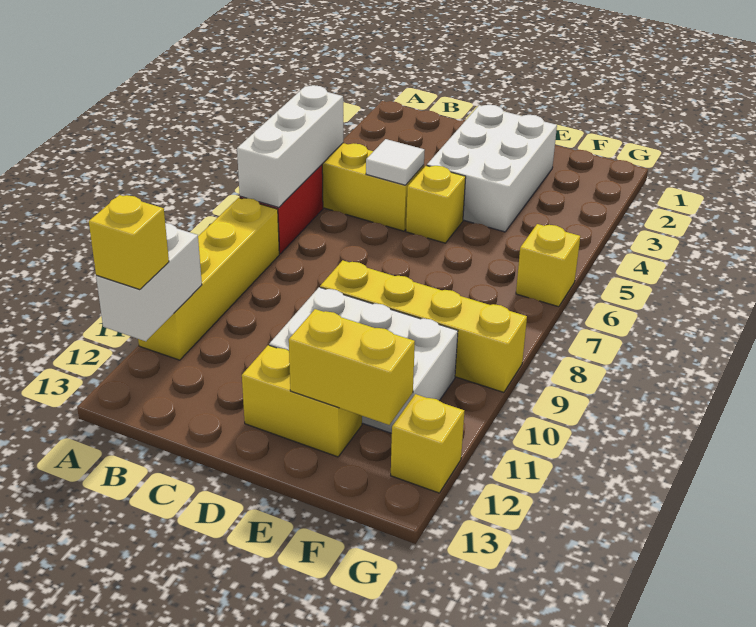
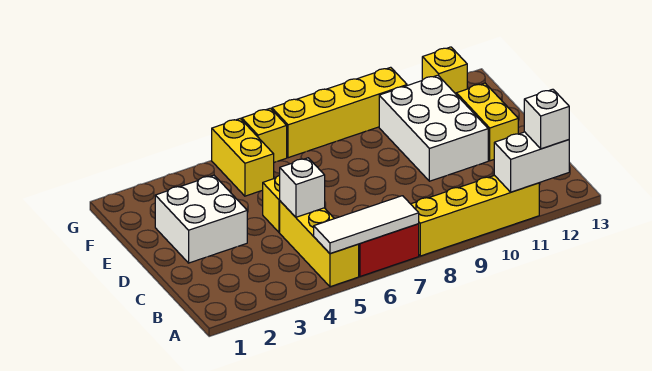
white brick A5:A7 level 2 -> white tile A5:A7 level 2
yellow brick A12 level 3 -> white brick A12 level 3
white tile C5 level 2 -> white brick C5 level 2
white brick D2:E4 level 1 -> white brick D2:E3 level 1
yellow brick D9:G9 level 1 -> yellow brick G7:G10 level 1
yellow brick E12:F12 level 2 -> yellow brick F5:G5 level 1

